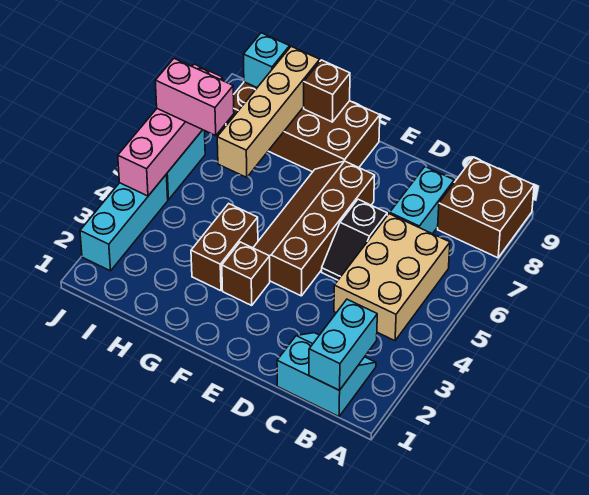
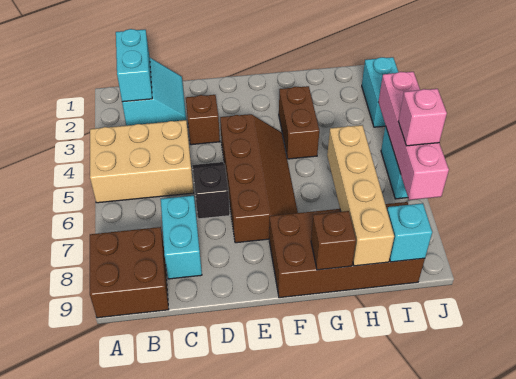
cyan slope B1:C2 level 1 top 1 -> cyan slope B1:C2 level 1 top B
tan brick B4:C6 level 1 -> tan brick A4:C5 level 1
brown brick F3 level 1 -> brown brick D3 level 1
pink brick I6:J6 level 3 -> pink brick J6 level 3
cyan brick J2:J4 level 1 -> cyan brick J2:J3 level 1

